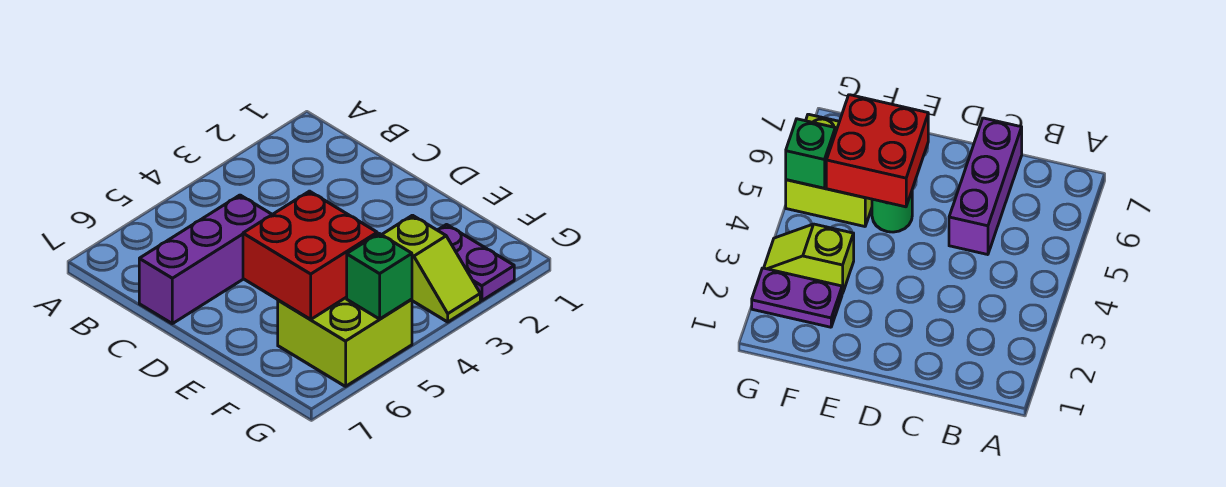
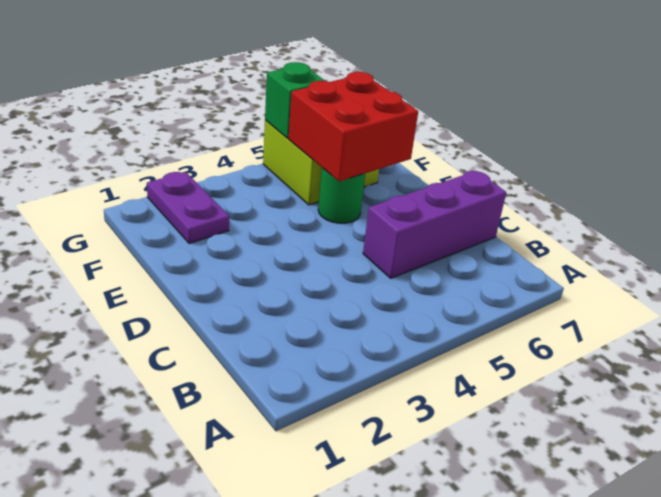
lime slope F3:G3 level 1 top F -> none

